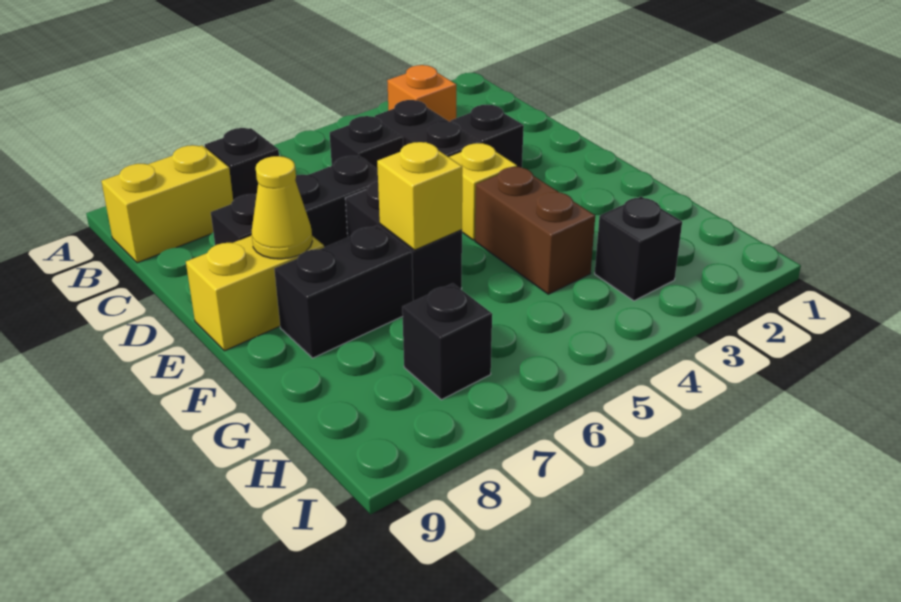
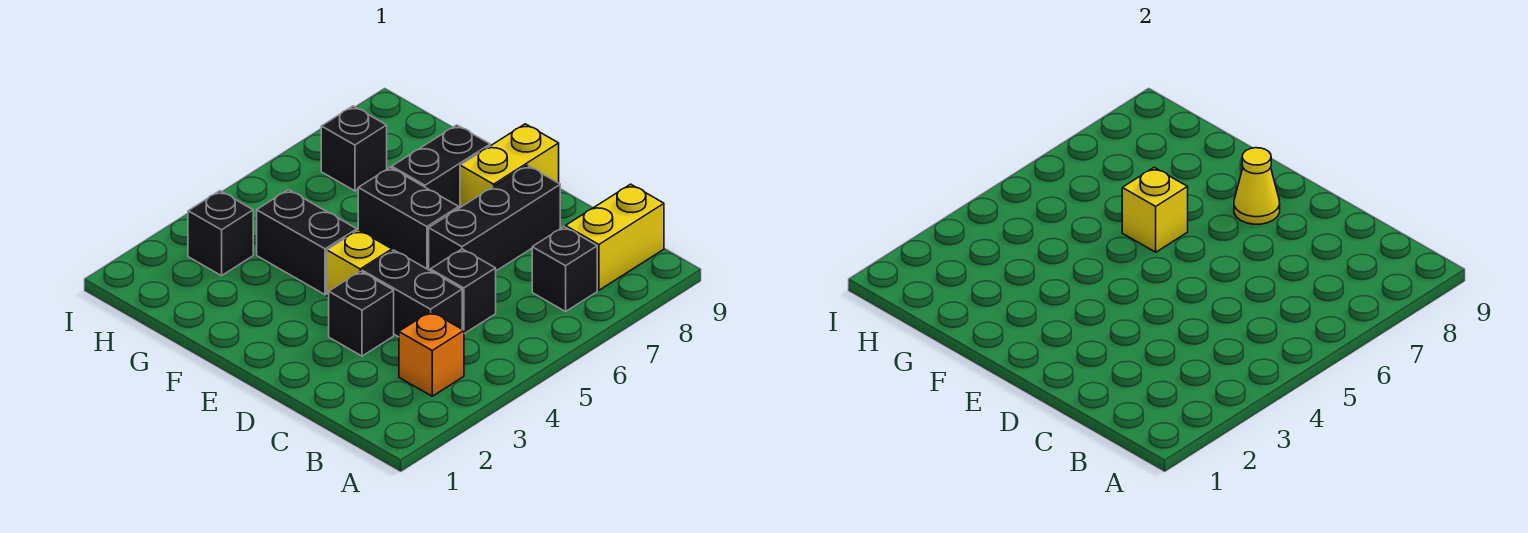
brown brick F4:G4 level 1 -> black brick F4:G4 level 1

